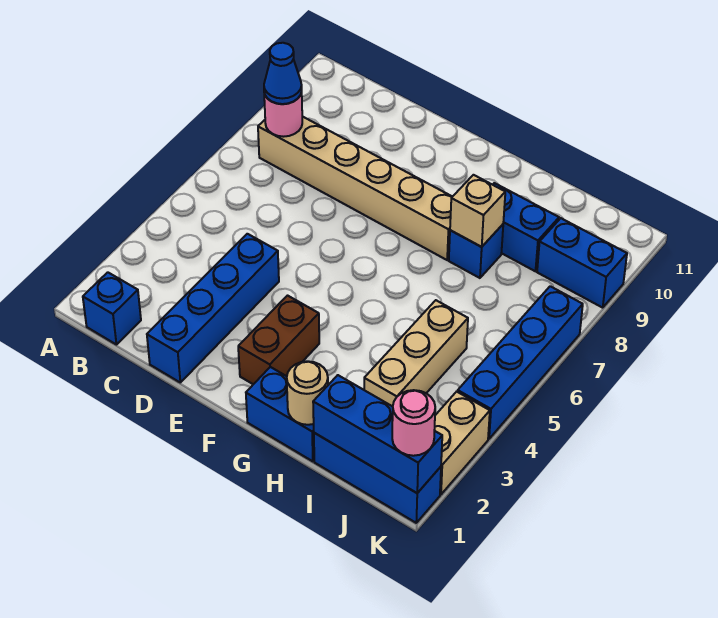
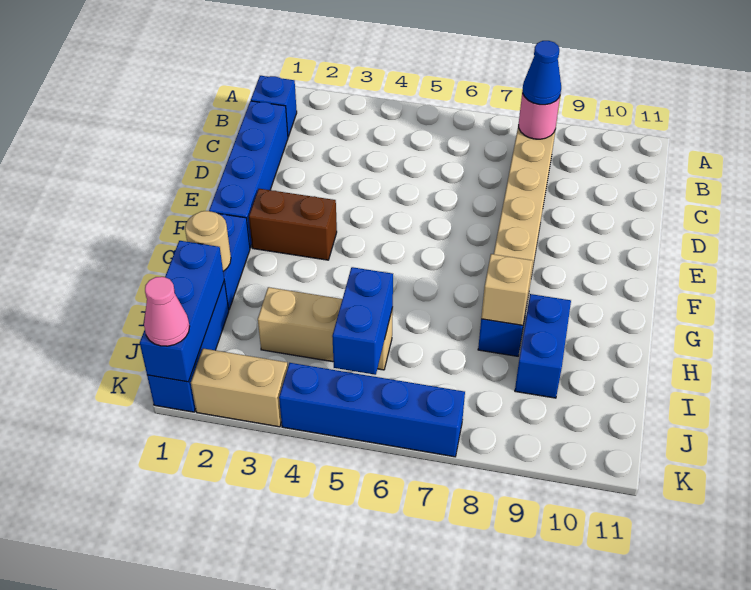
blue brick D1:D4 level 1 -> blue brick C1:F1 level 1
blue brick J9:K9 level 1 -> blue brick I5:J5 level 2
pink round brick K1 level 3 -> pink cone K1 level 3

